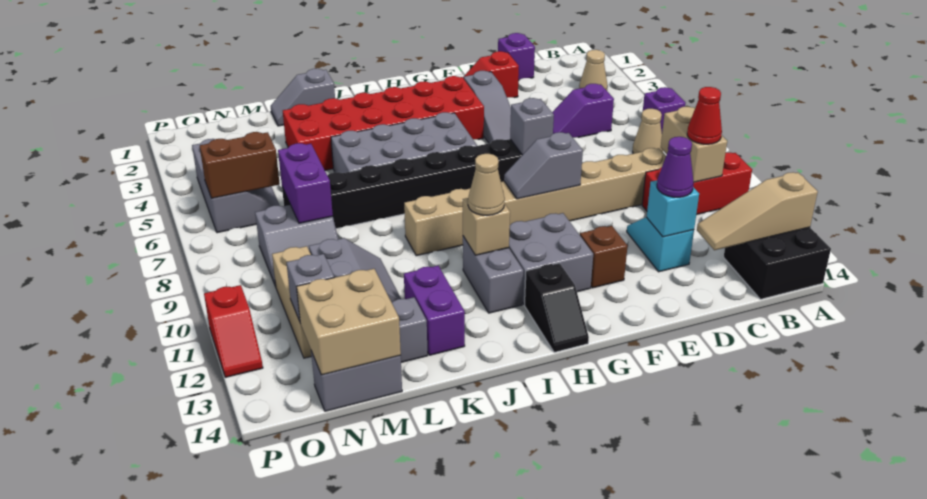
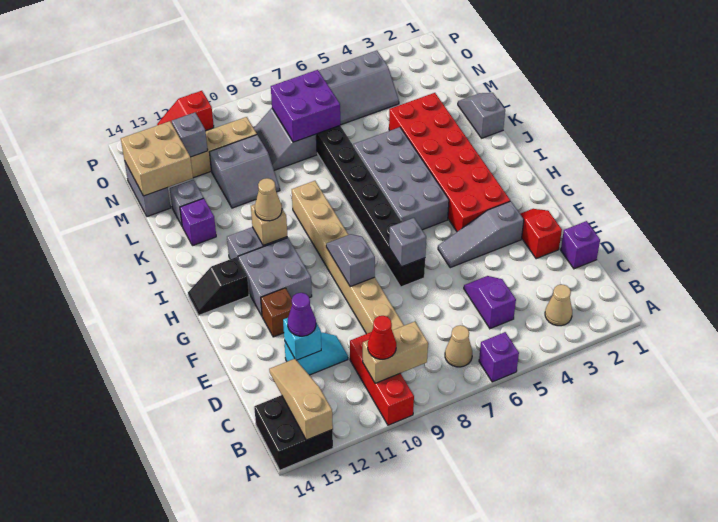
purple brick K12:K13 level 1 -> purple brick K13 level 1
purple brick M7:M8 level 2 -> purple brick M7:N8 level 2
brown brick N6:O6 level 2 -> none

